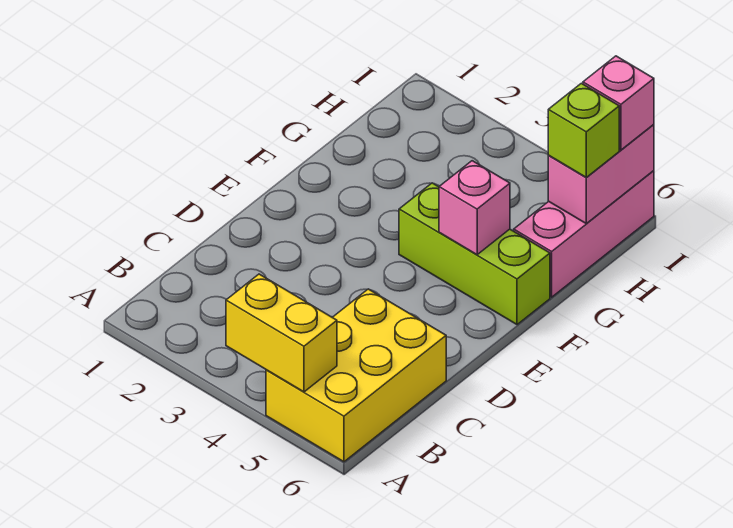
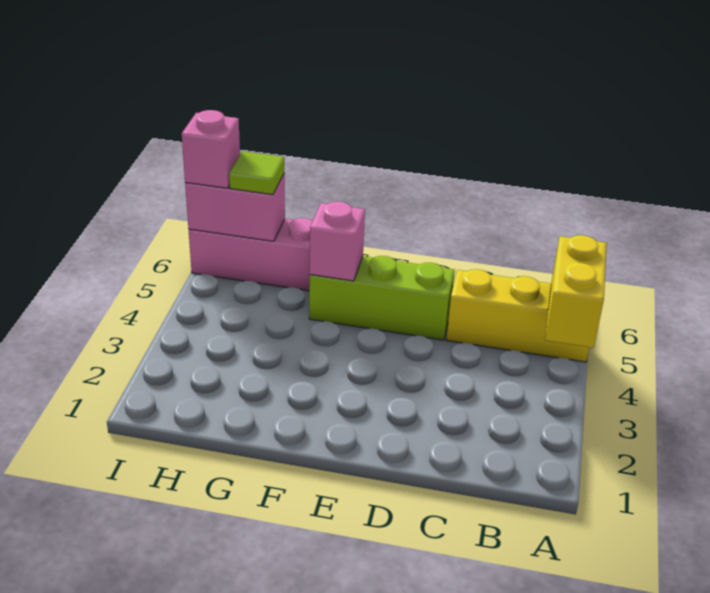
yellow brick A5:C6 level 1 -> yellow brick A5:C5 level 1
lime brick F4:F6 level 1 -> lime brick D5:F5 level 1
lime brick H6 level 3 -> lime tile H6 level 3

